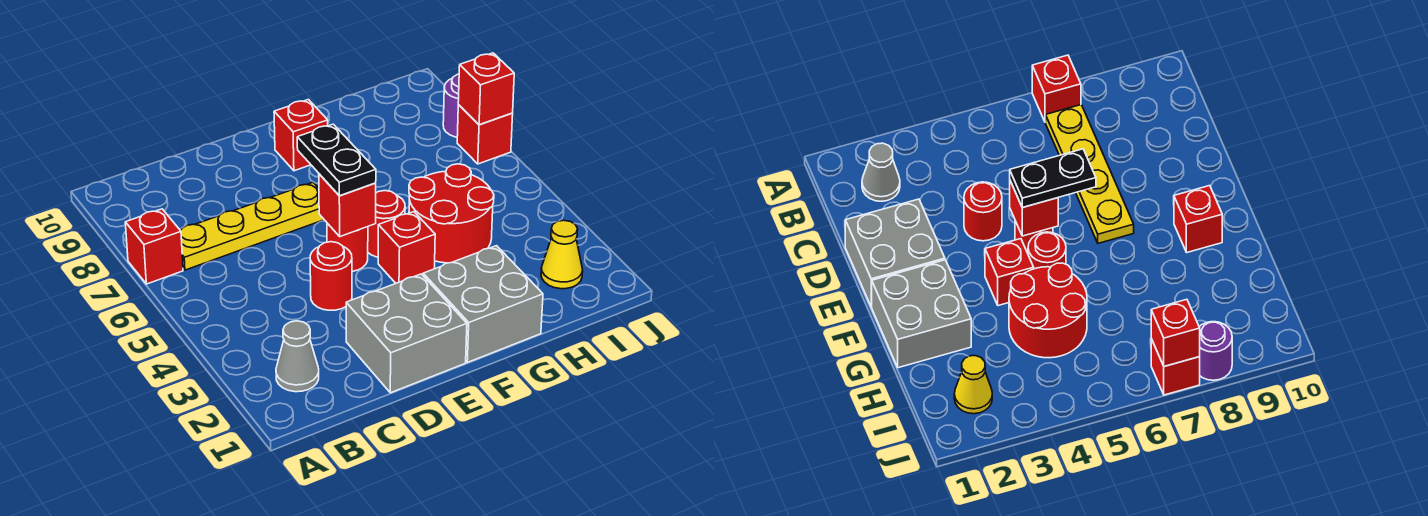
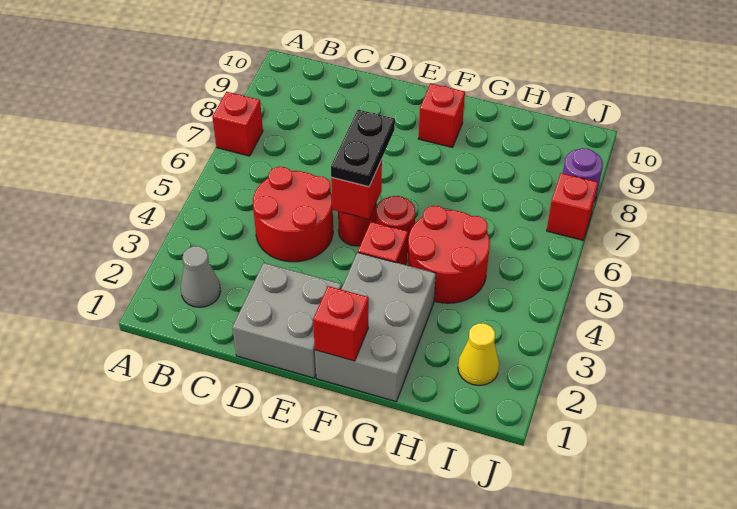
yellow plate B7:E7 level 1 -> none
red round brick D4 level 1 -> red round brick C4:D5 level 1
grey brick F1:G2 level 1 -> grey brick F1:G3 level 1
red brick J7 level 2 -> red brick F1 level 2

